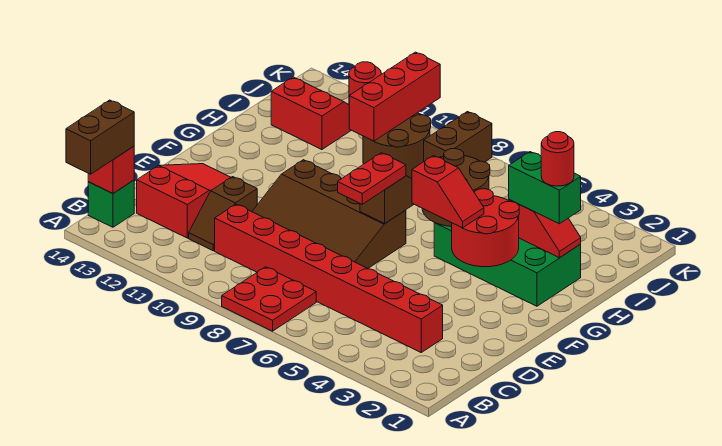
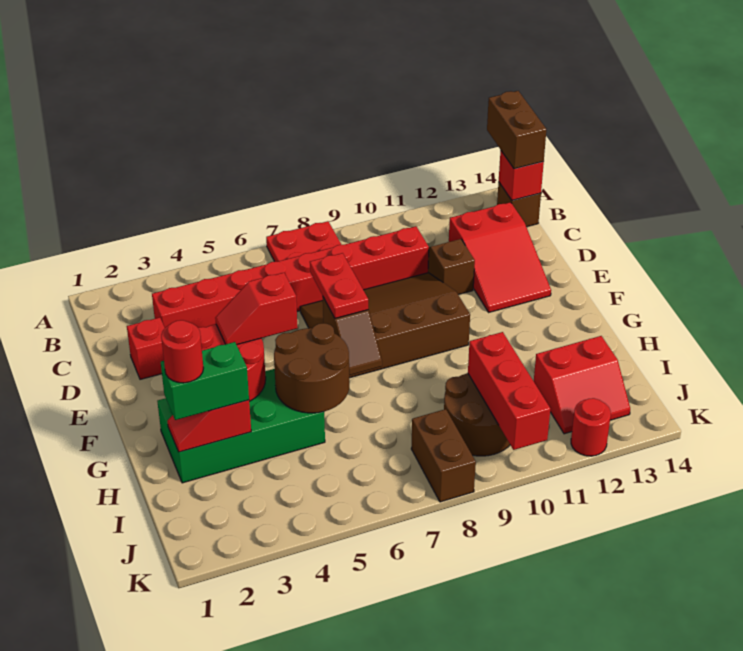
green brick B14 level 1 -> brown brick B14 level 1
none -> red brick D2 level 1

